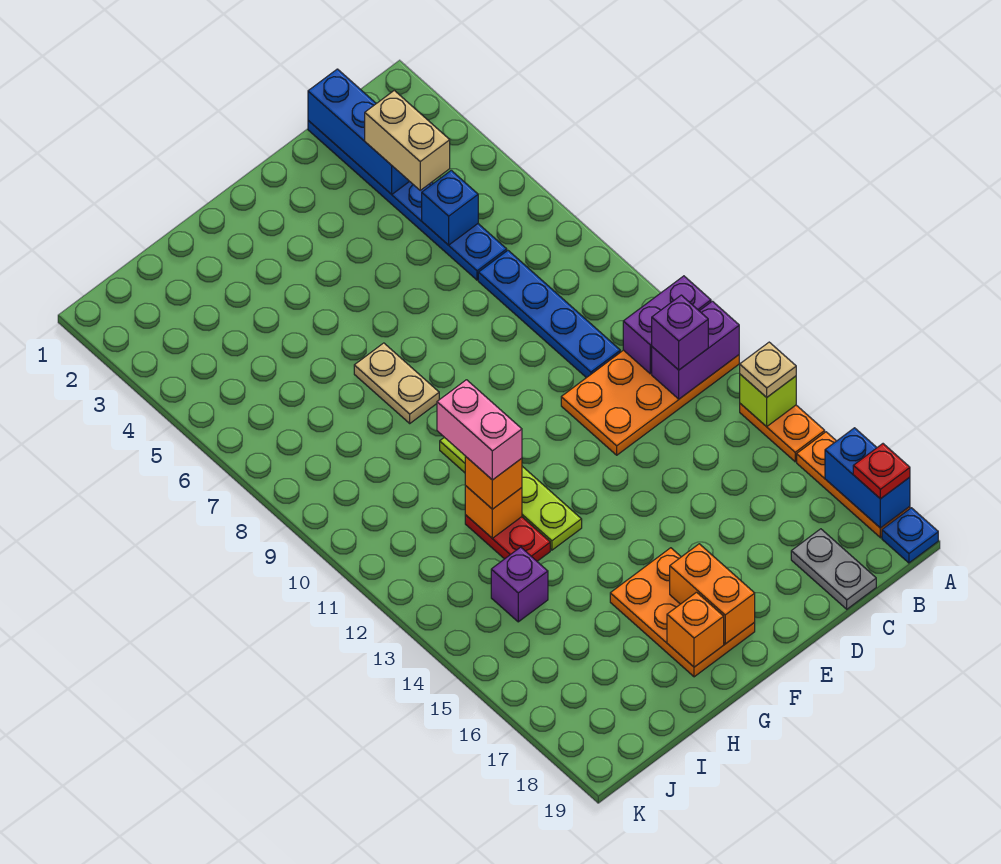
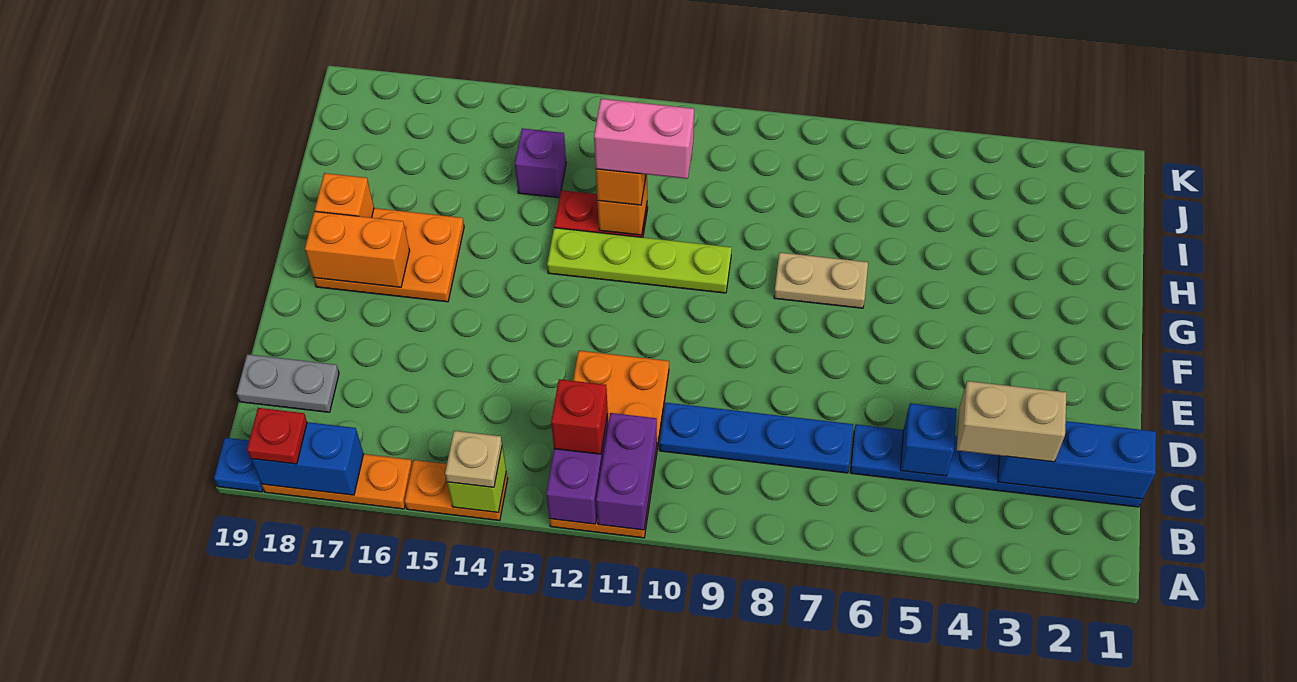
purple brick B12 level 3 -> red brick B12 level 3

